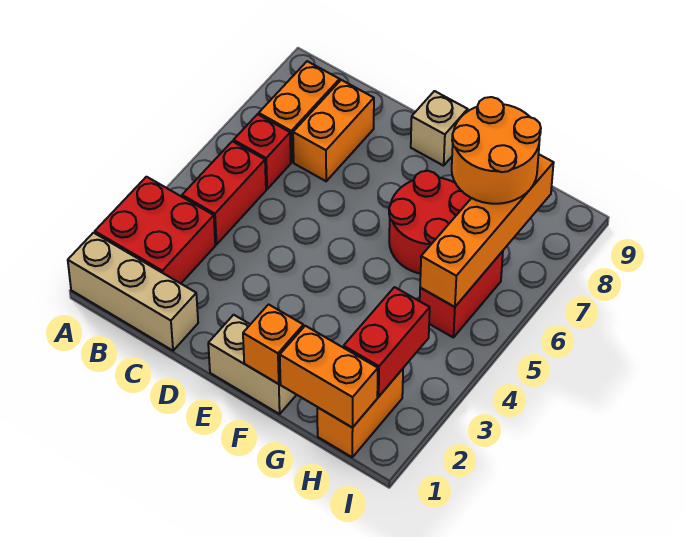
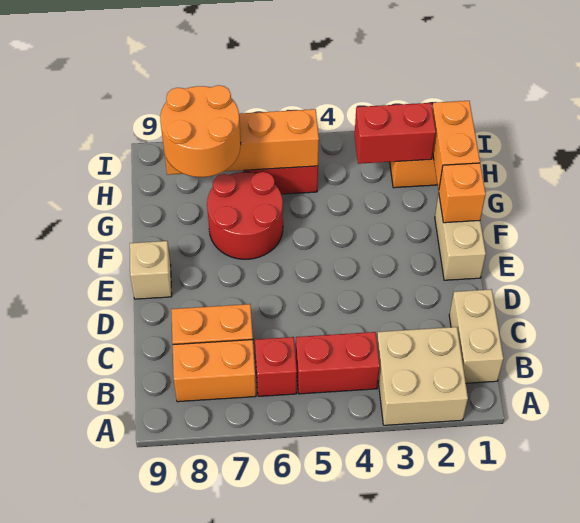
tan brick A1:C1 level 1 -> tan brick B1:C1 level 1
red brick A2:B3 level 1 -> tan brick A2:B3 level 1

